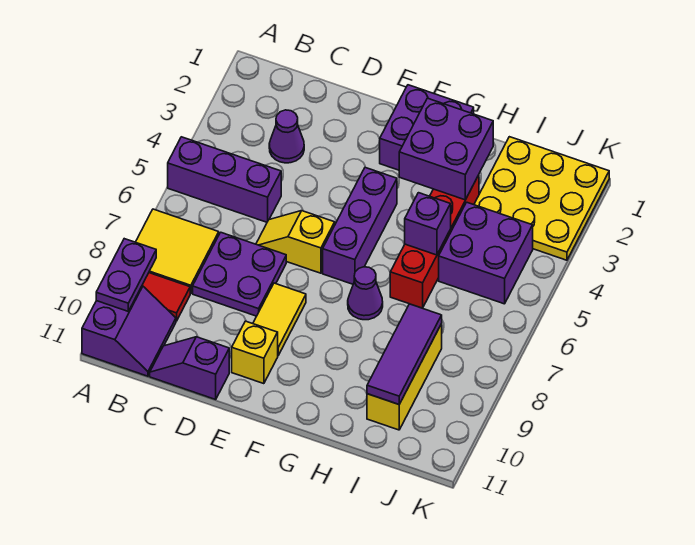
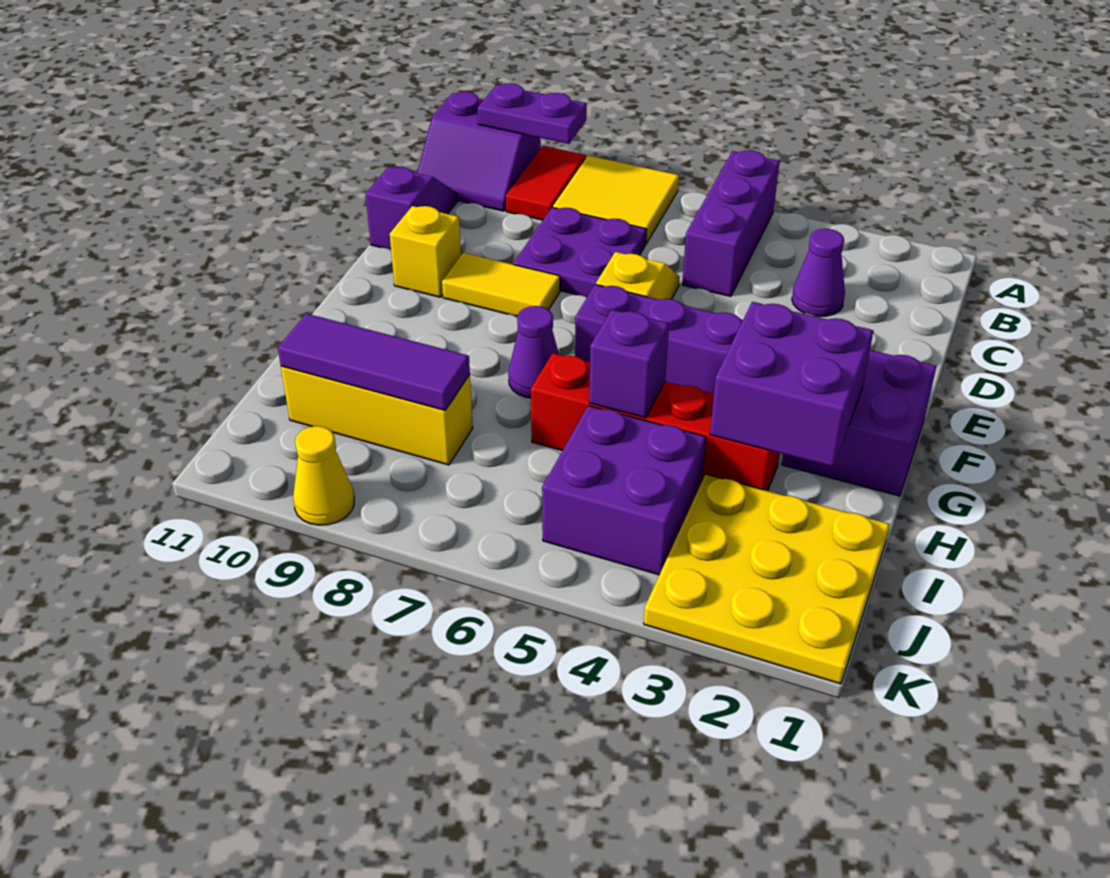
none -> yellow cone K9 level 1

